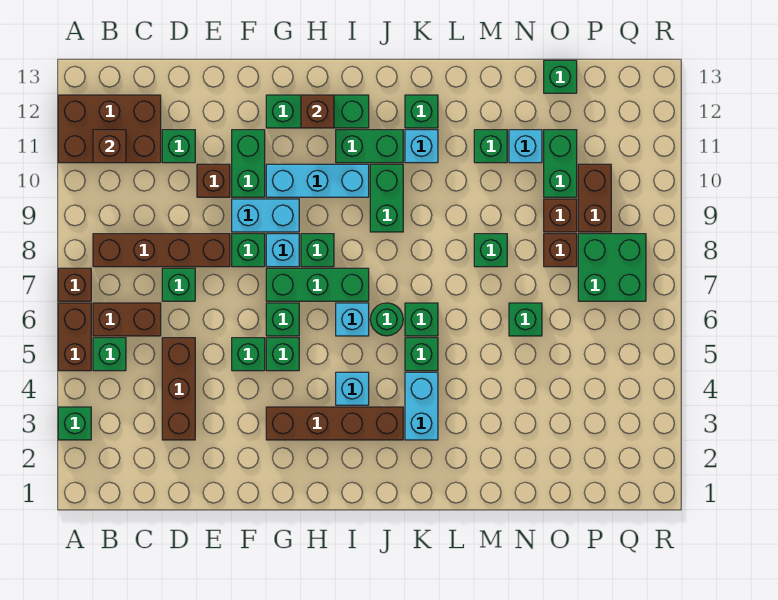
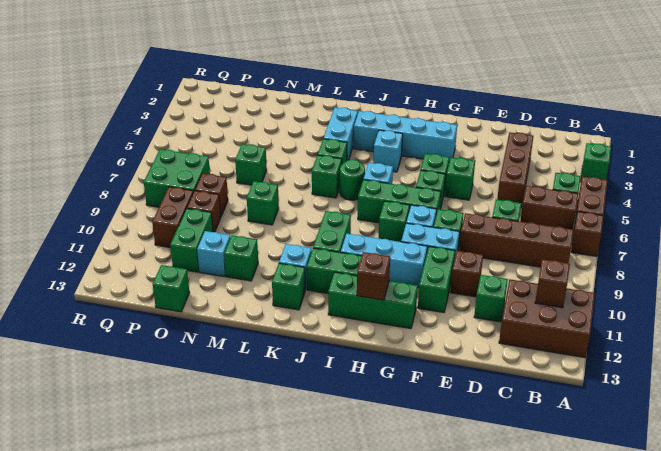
brown brick G3:J3 level 1 -> cyan brick G3:J3 level 1

